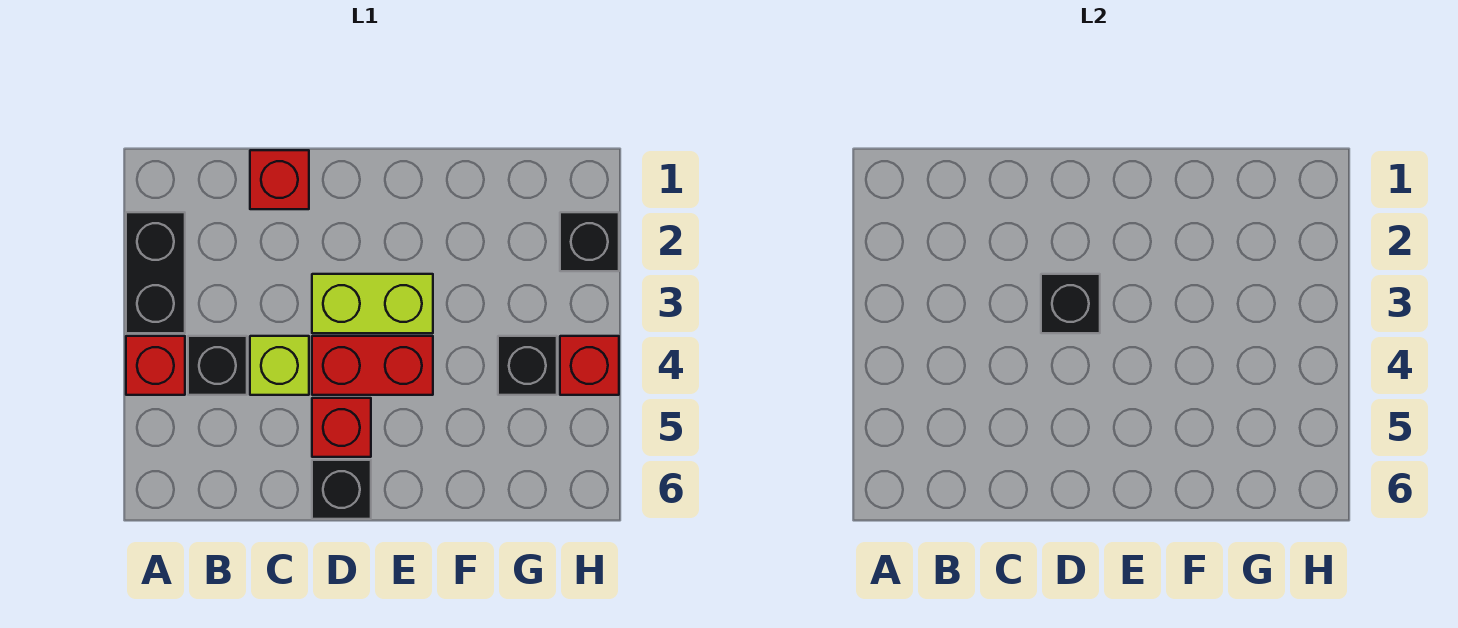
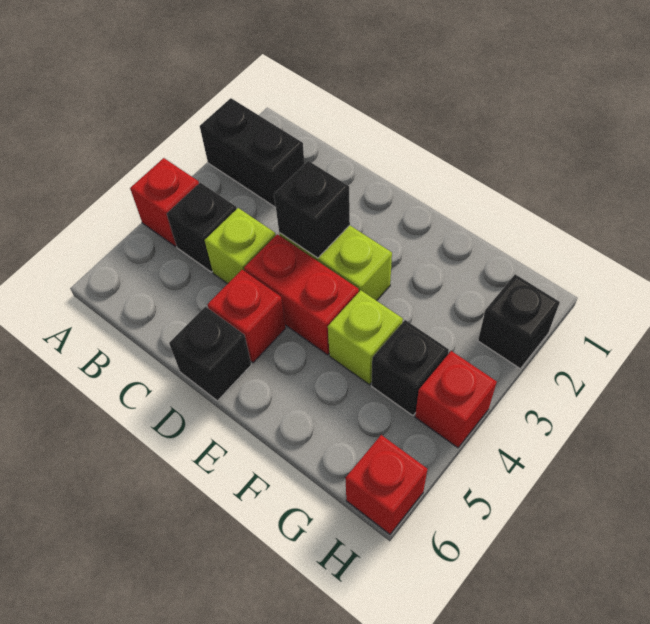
black brick A2:A3 level 1 -> black brick A2:B2 level 1
red brick C1 level 1 -> red brick H6 level 1
none -> lime brick F4 level 1

